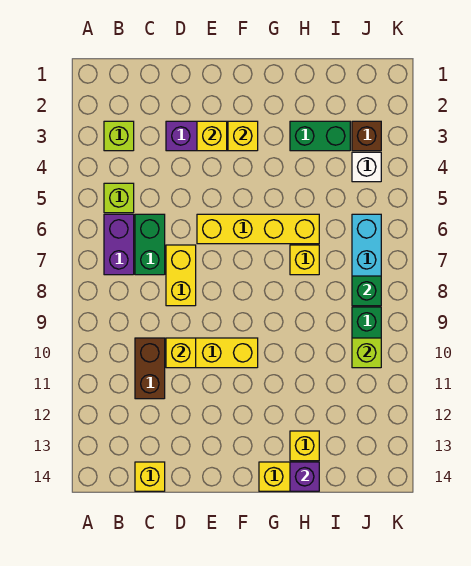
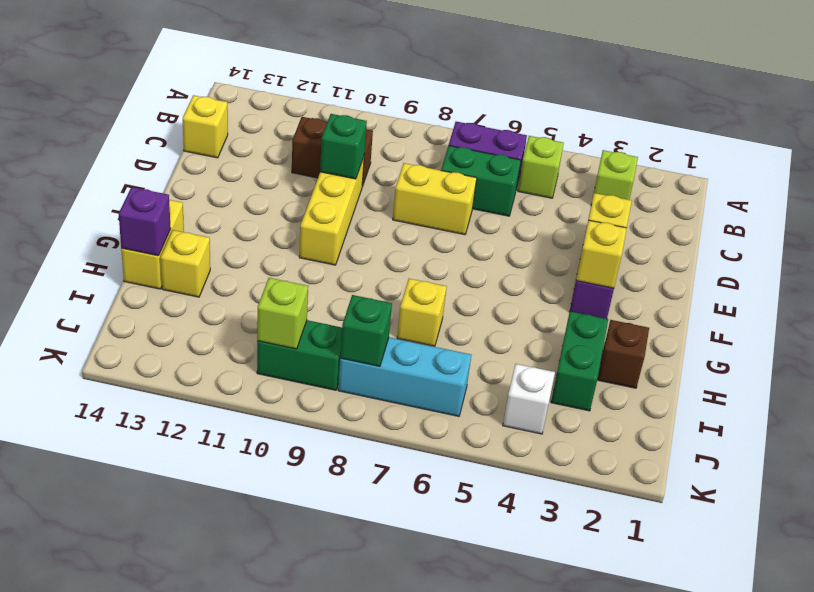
yellow brick D10 level 2 -> green brick D10 level 2
yellow brick E6:H6 level 1 -> none
brown brick J3 level 1 -> brown brick H2 level 1

